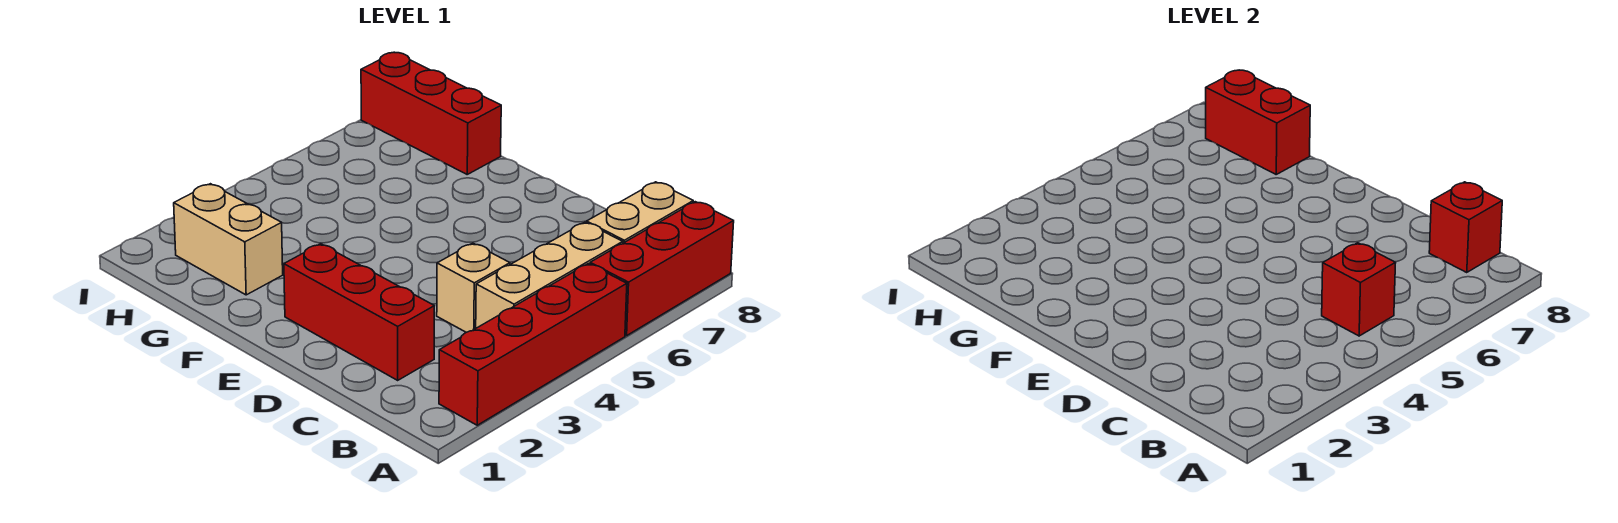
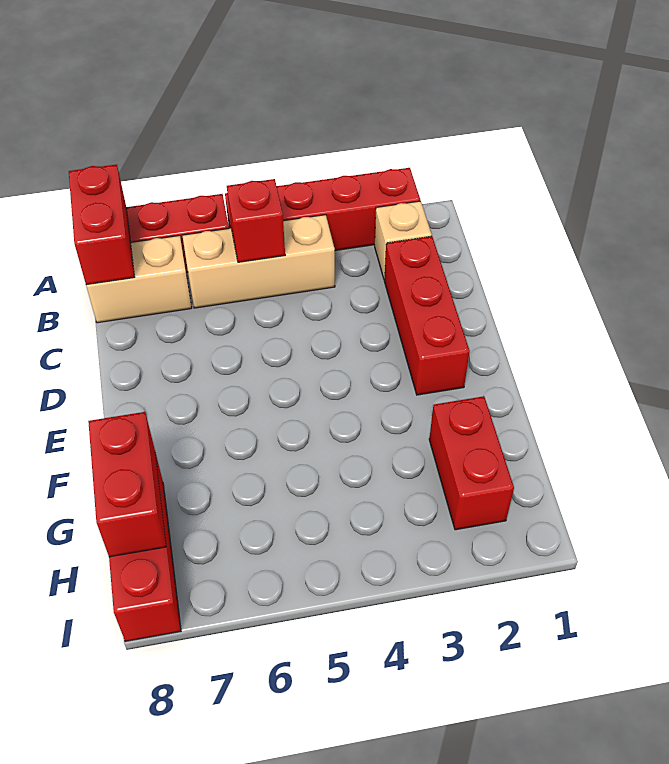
red brick B8 level 2 -> red brick A8:B8 level 2
tan brick C4 level 1 -> tan brick B2 level 1
tan brick G2:H2 level 1 -> red brick G2:H2 level 1

